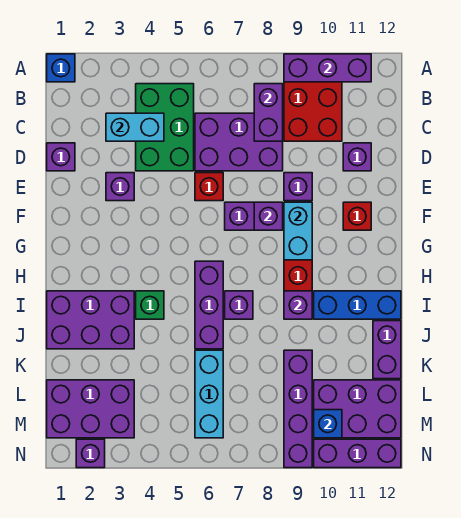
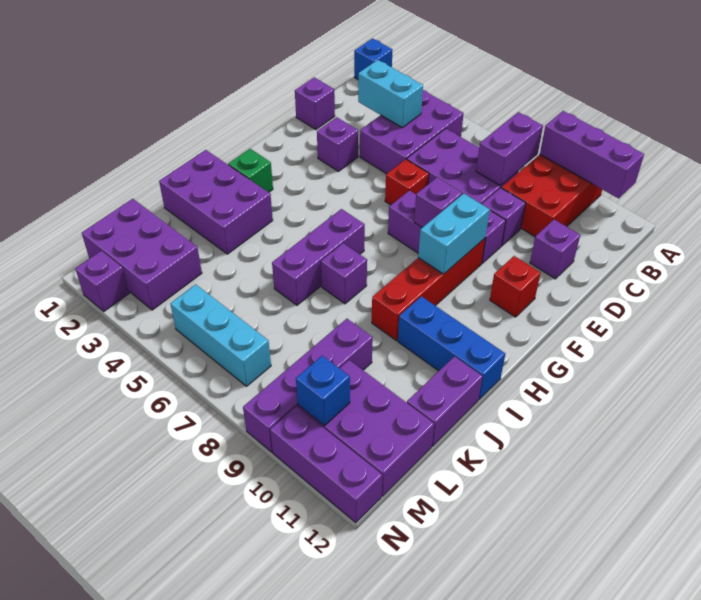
green brick B4:D5 level 1 -> purple brick B4:D5 level 1
green brick I4 level 1 -> green brick H2 level 1
purple brick I9 level 2 -> purple brick D9 level 1
cyan brick K6:M6 level 1 -> cyan brick M5:M7 level 1

